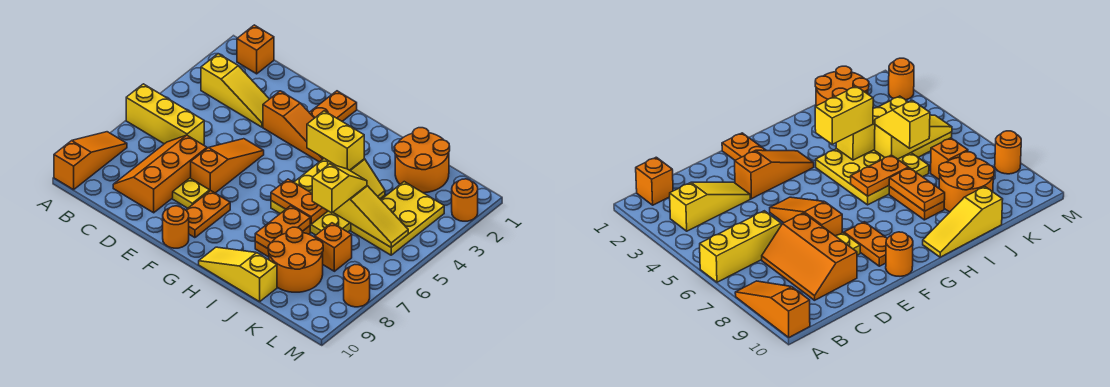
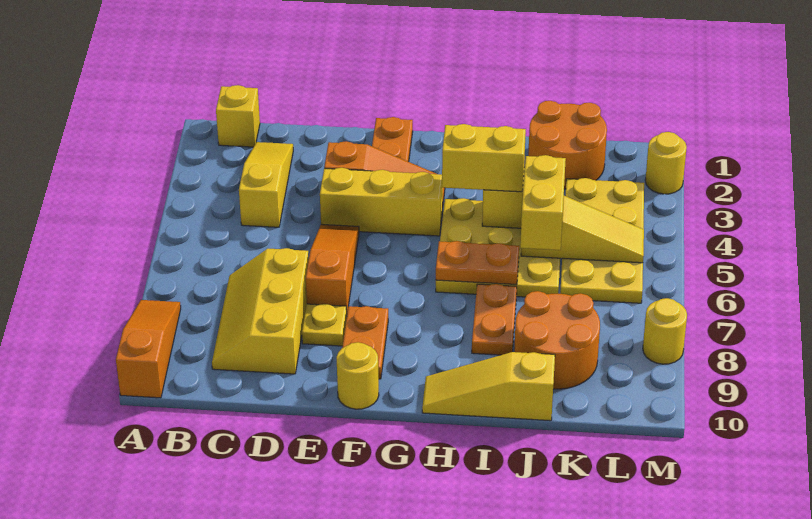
yellow brick A6:C6 level 1 -> yellow brick E4:G4 level 1
orange brick B1 level 1 -> yellow brick B1 level 1
yellow slope B3:D3 level 1 top B -> yellow slope C2:C4 level 1 top 4
orange slope C7:D9 level 1 top D -> yellow slope C7:D9 level 1 top D
orange round brick F10 level 1 -> yellow round brick F10 level 1
orange plate I7:I8 level 2 -> none
yellow slope J5:J6 level 3 top 6 -> yellow brick J5:J6 level 3
yellow plate K3:L5 level 1 -> yellow plate K3:L6 level 1
orange brick K7 level 1 -> none
orange round brick M2 level 1 -> yellow round brick M2 level 1
orange round brick M8 level 1 -> yellow round brick M8 level 1

